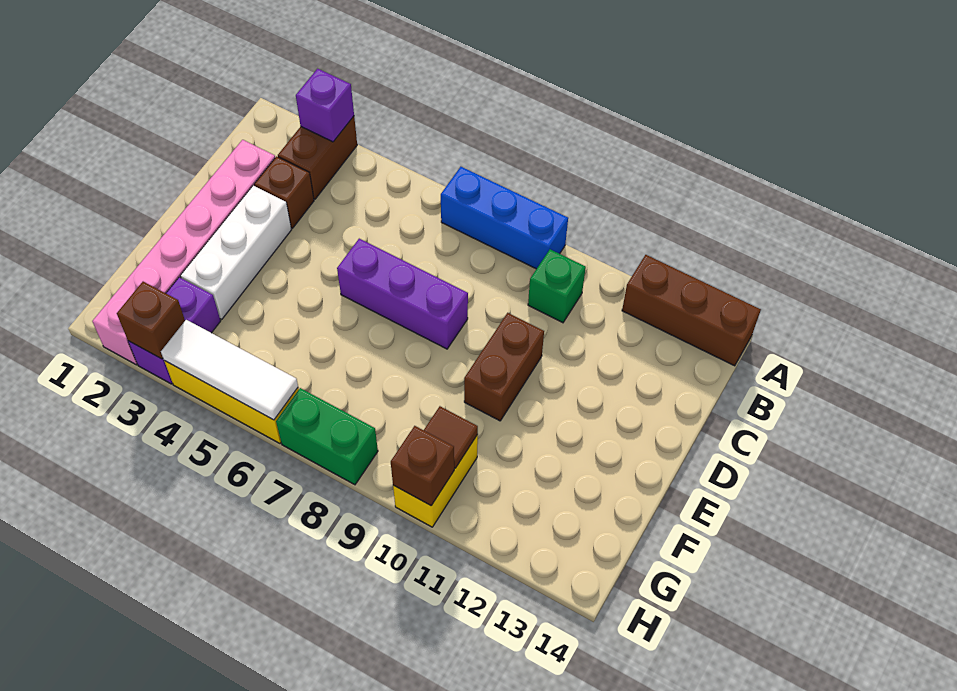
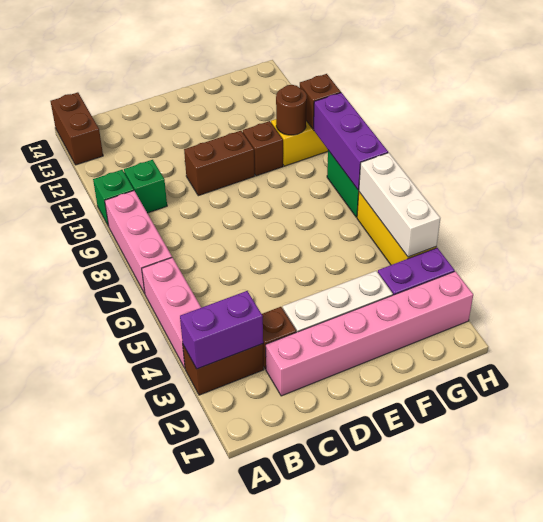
purple brick A3 level 2 -> purple brick A3:B3 level 2
none -> pink brick A4:A6 level 1
blue brick A7:A9 level 1 -> pink brick A7:A9 level 1
none -> green brick A10 level 1
brown brick A12:A14 level 1 -> brown brick A13:A14 level 1
purple brick D6:D8 level 1 -> purple brick H7:H9 level 2
brown tile G10 level 2 -> brown round brick G10 level 2
brown brick H3 level 2 -> brown brick F10 level 1
white tile H4:H6 level 2 -> white brick H4:H6 level 2

